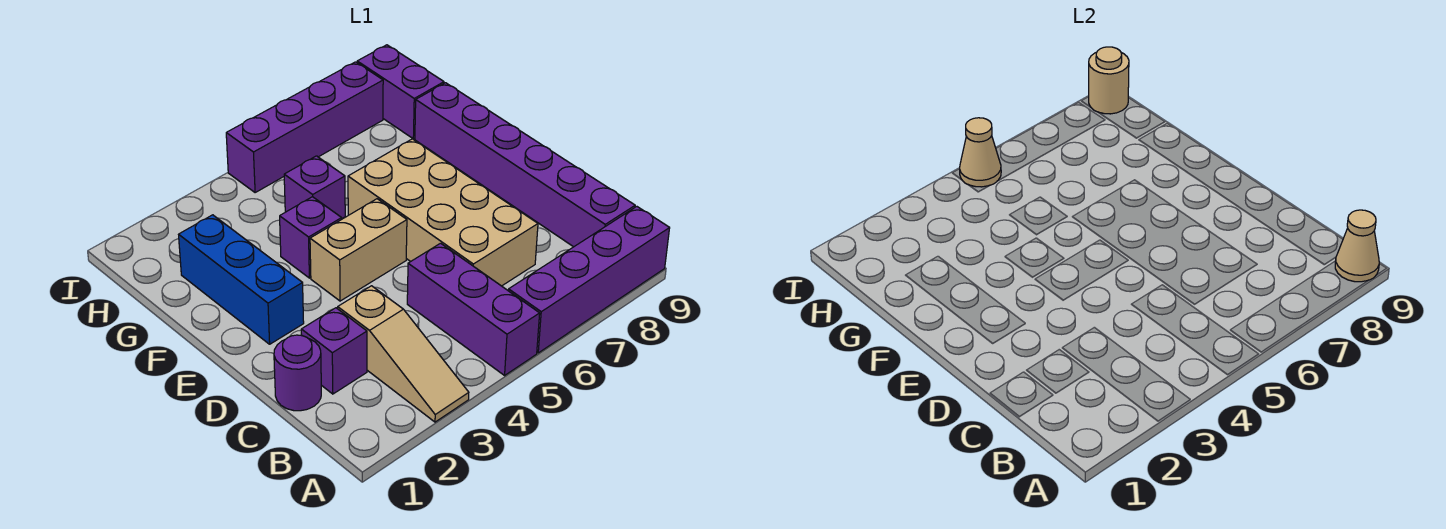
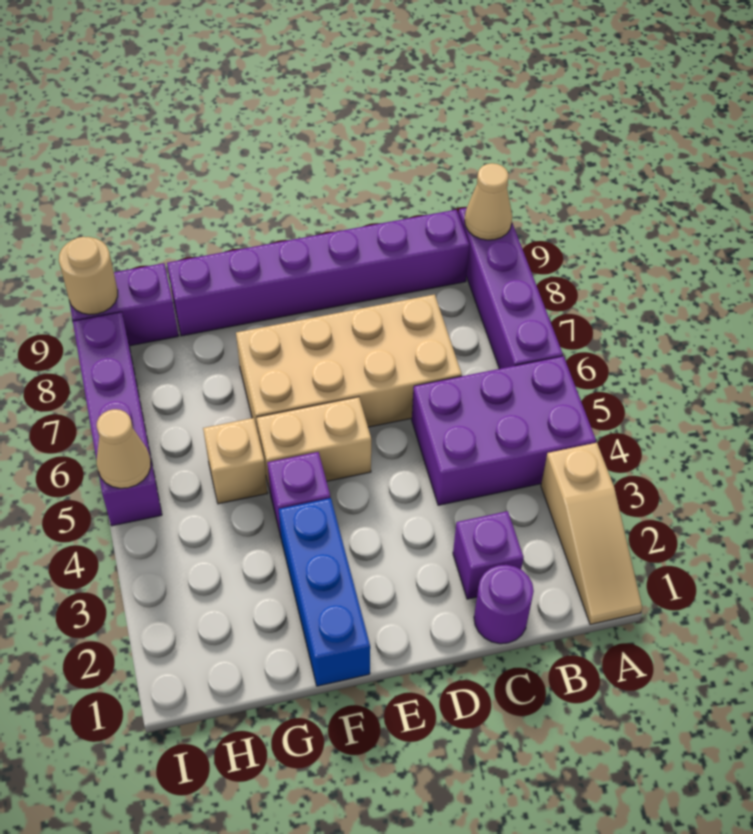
tan slope A3:C3 level 1 top C -> tan slope A1:A3 level 1 top 3
purple brick A5:C5 level 1 -> purple brick A4:C5 level 1
blue brick E2:G2 level 1 -> blue brick F1:F3 level 1
tan brick E4:E5 level 1 -> tan brick E5:F5 level 1
purple brick G5 level 1 -> tan brick G5 level 1

